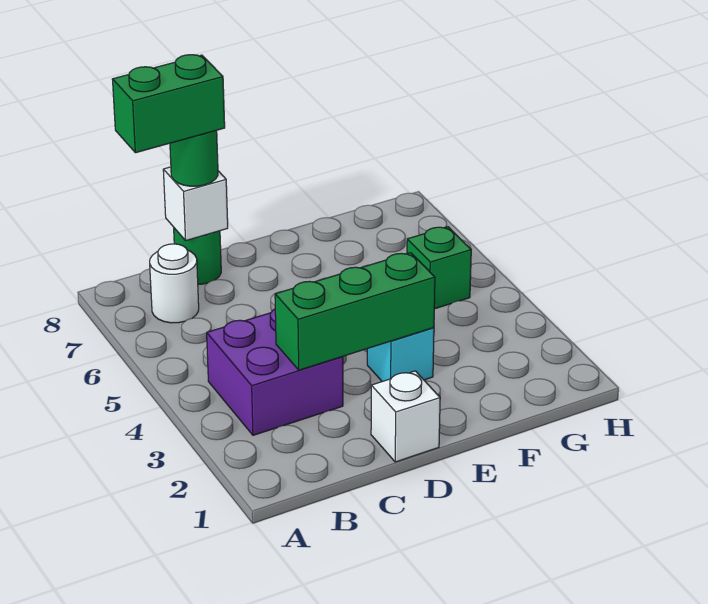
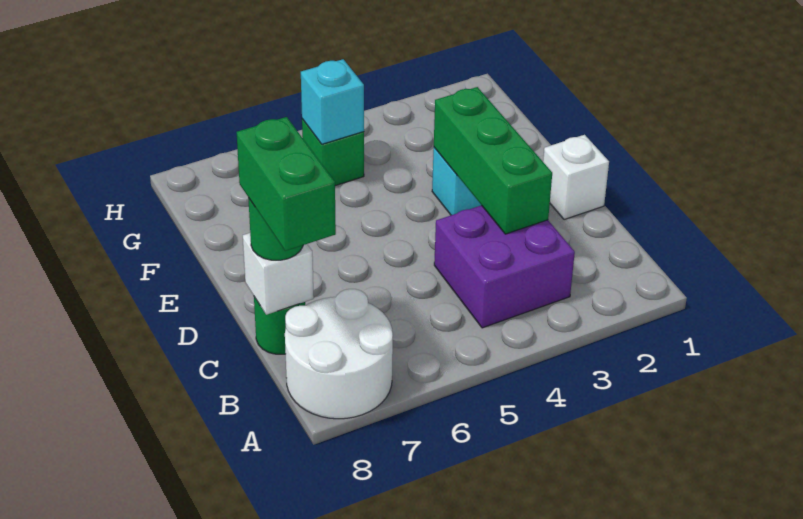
white round brick B7 level 1 -> white round brick A7:B8 level 1
none -> cyan brick G5 level 2

